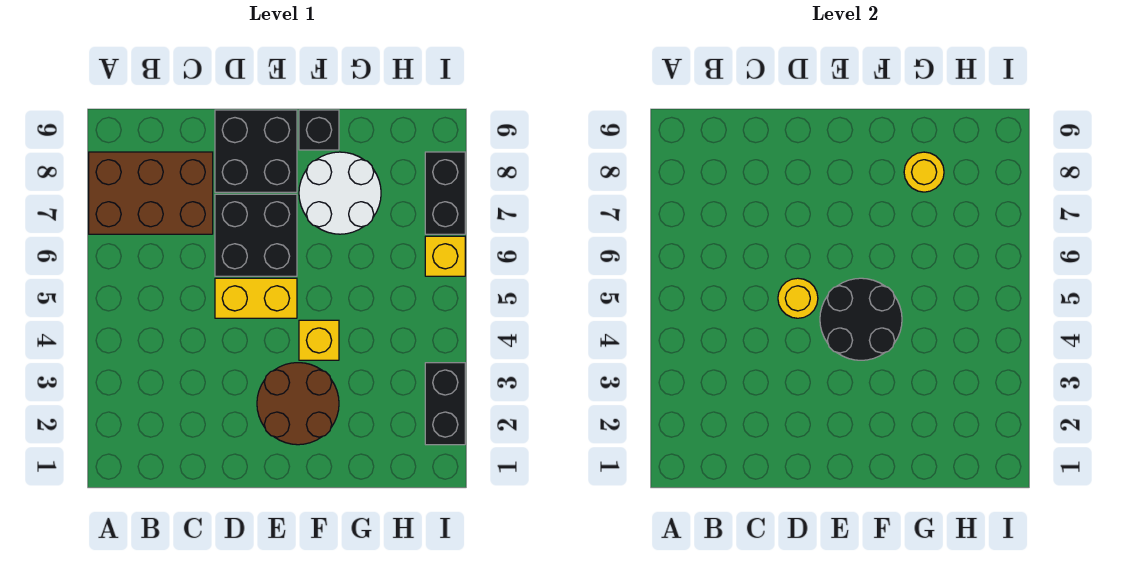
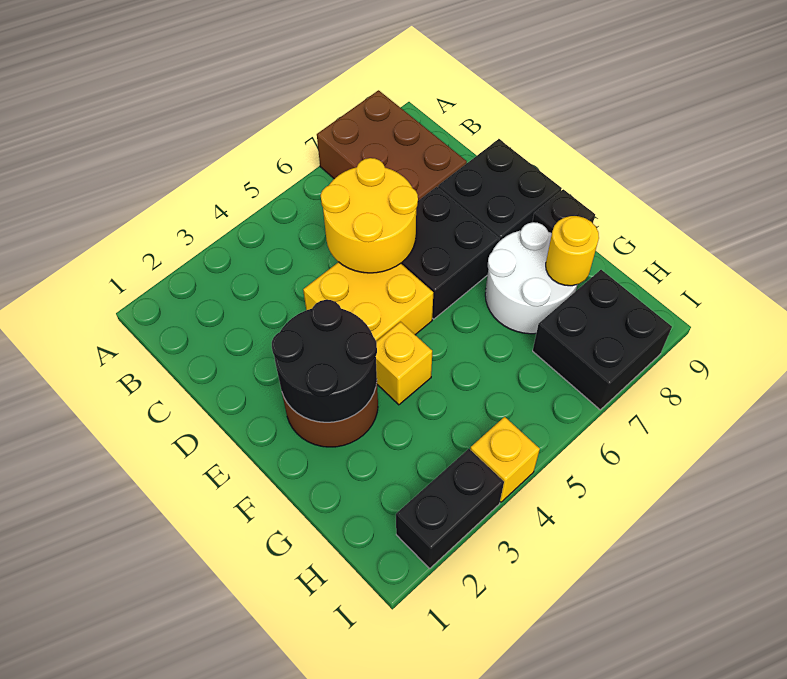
yellow brick D5:E5 level 1 -> yellow brick D4:E5 level 1
yellow round brick D5 level 2 -> yellow round brick C5:D6 level 2
black round brick E4:F5 level 2 -> black round brick E2:F3 level 2
yellow brick I6 level 1 -> yellow brick I4 level 1
black brick I7:I8 level 1 -> black brick H7:I8 level 1

